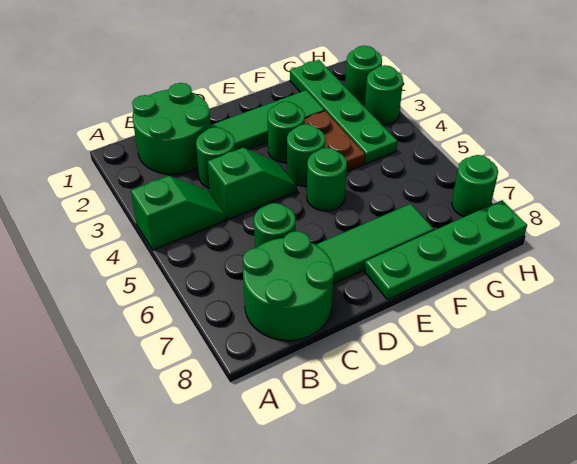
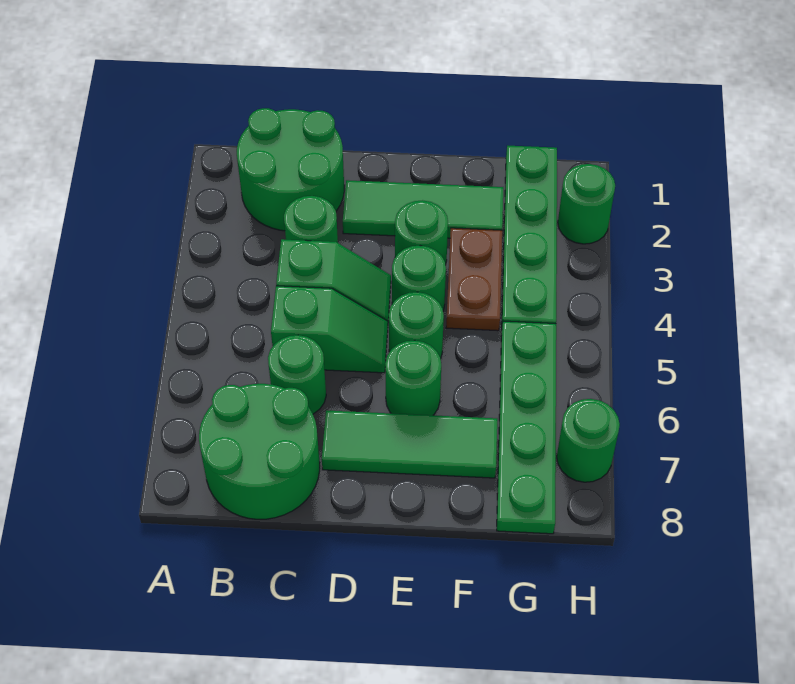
green slope A4:B4 level 1 top A -> green slope C5:D5 level 1 top C
green plate E8:H8 level 1 -> green plate G5:G8 level 1
green round brick H3 level 1 -> green round brick E6 level 1

